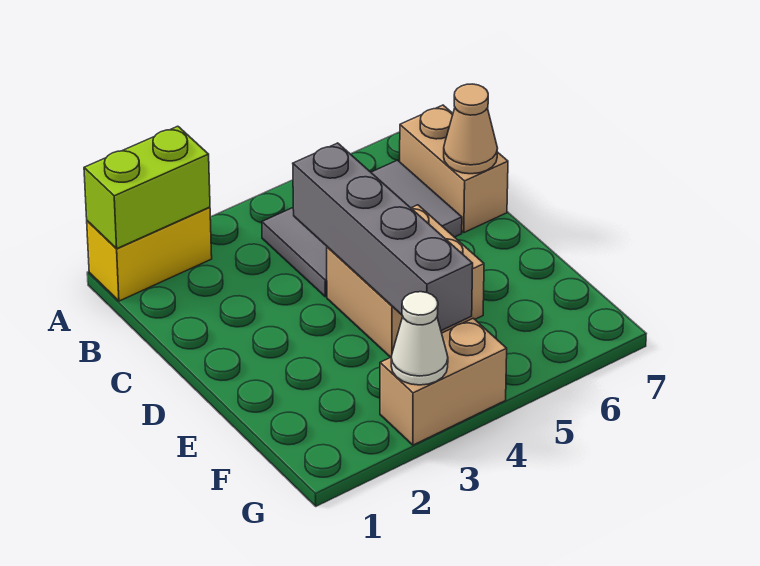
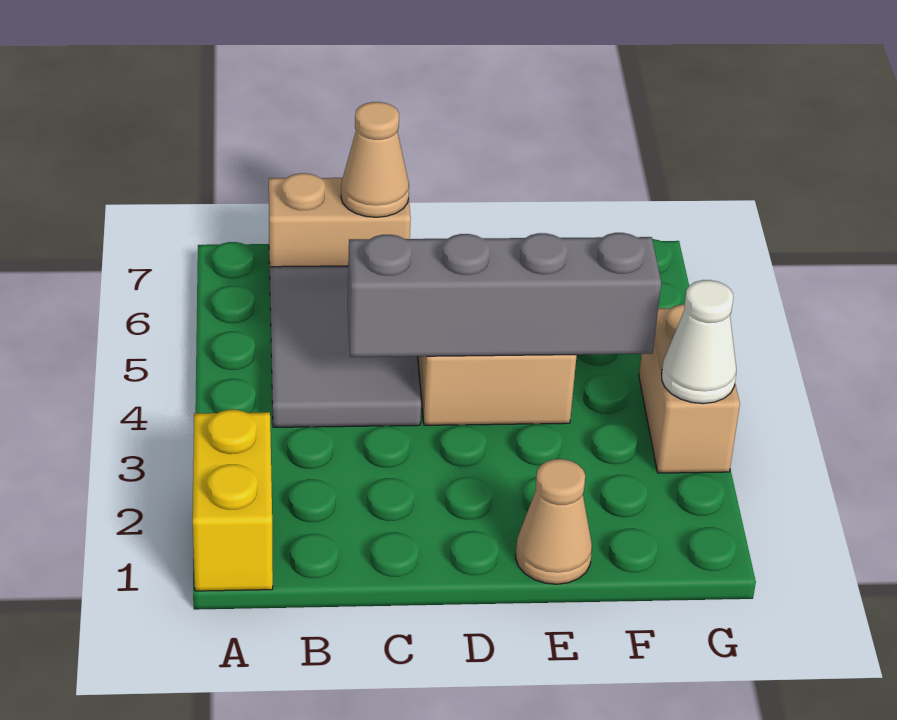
lime brick A1:A2 level 2 -> none
none -> tan cone E1 level 1

